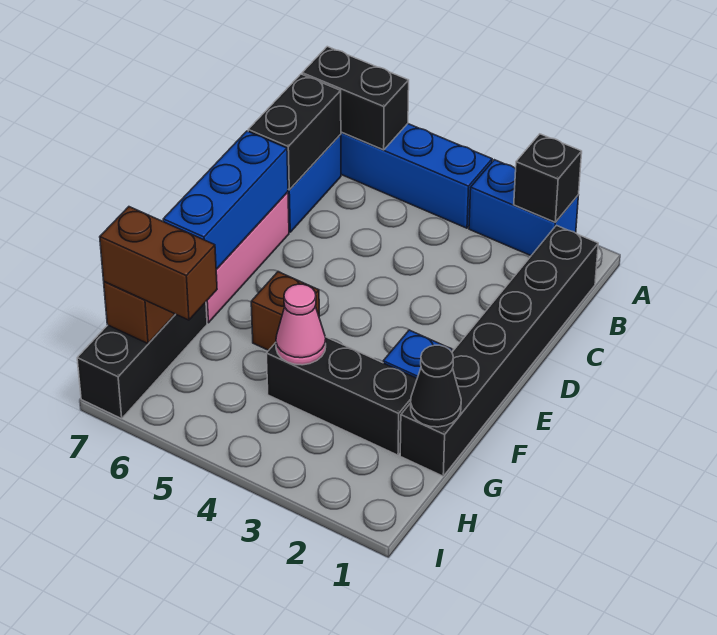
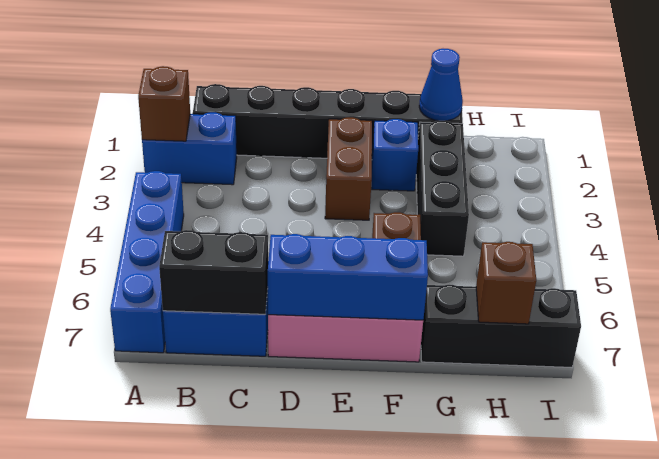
blue brick A2:A3 level 1 -> blue brick A2:B2 level 1
black brick A2 level 2 -> brown brick A2 level 2
black brick A6:A7 level 2 -> none
black cone G1 level 2 -> blue cone G1 level 2
pink cone G4 level 2 -> none
brown brick H6:H7 level 3 -> brown brick E2:E3 level 1

